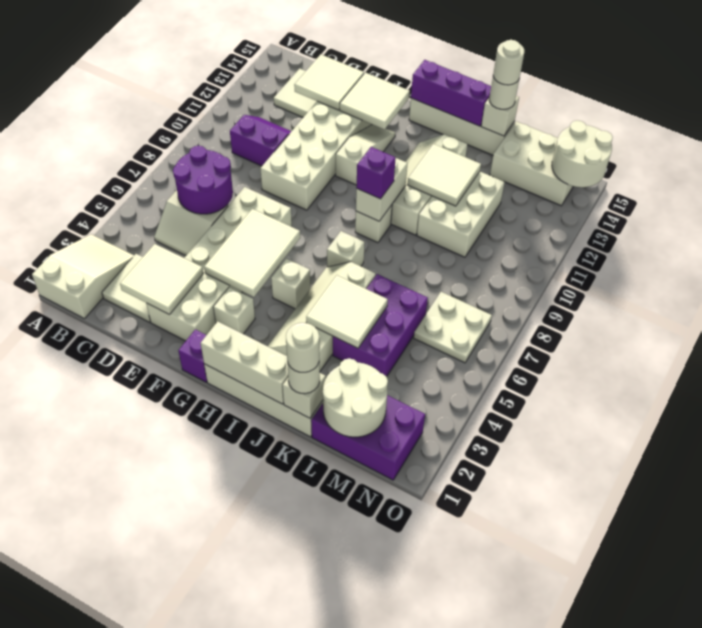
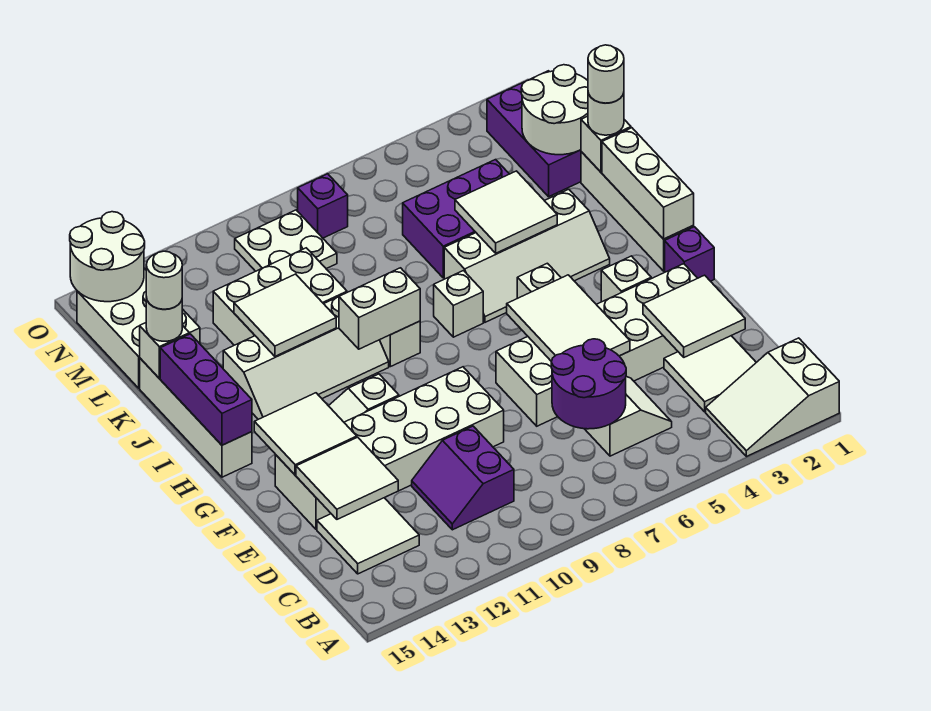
white tile F4:G6 level 2 -> white tile E5:G6 level 2
purple brick I9 level 3 -> purple brick N8 level 1
white plate M6:N7 level 1 -> white plate M9:N10 level 1

